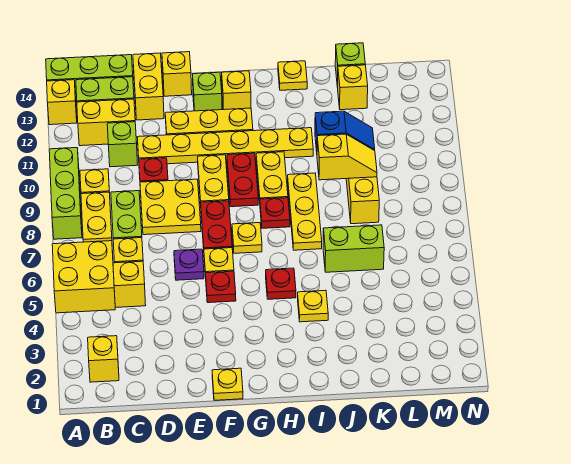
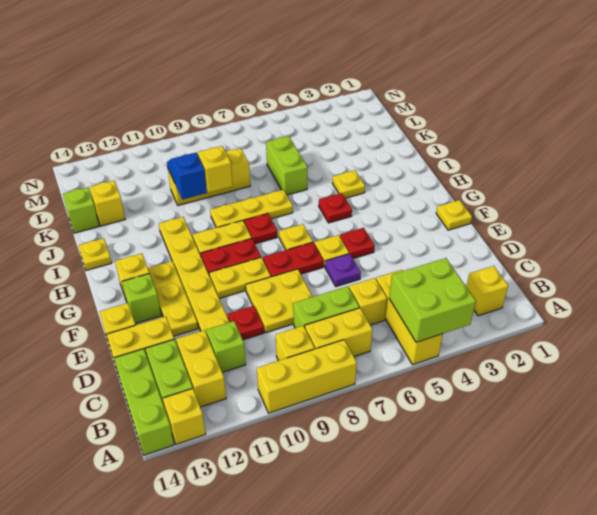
yellow brick A4:B5 level 2 -> lime brick A4:B5 level 2
lime brick A8:A10 level 1 -> yellow brick A8:A10 level 1

